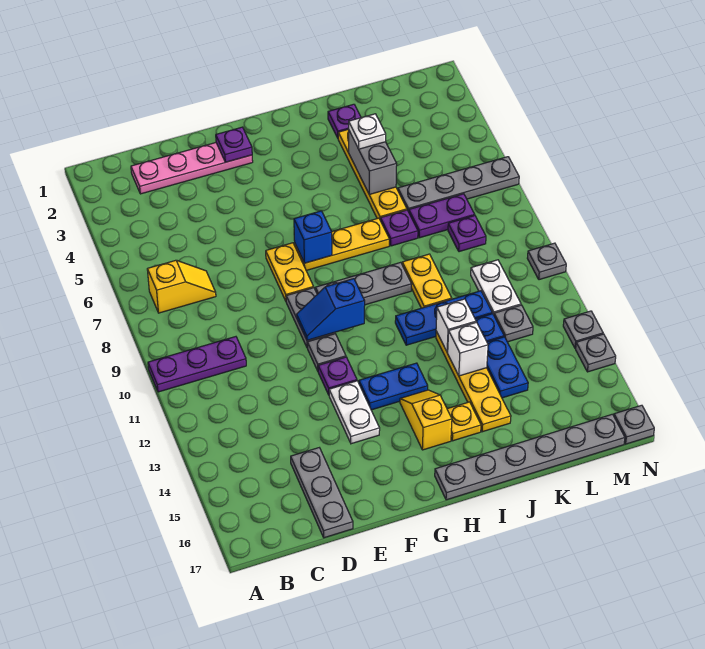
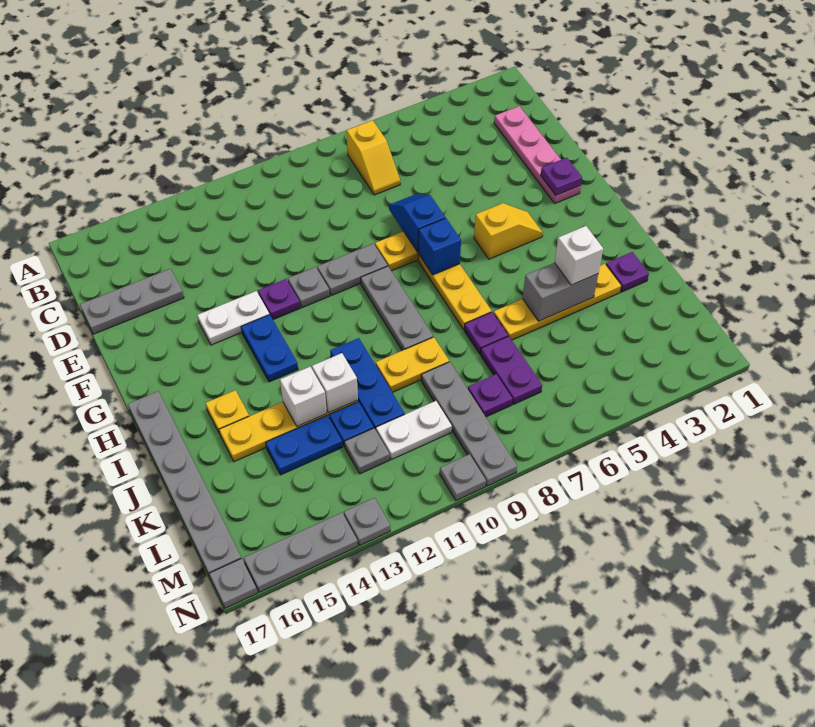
purple plate A10:C10 level 1 -> none
blue slope F10:G10 level 2 top G -> blue slope E7:F7 level 2 top F
yellow slope H14:H15 level 1 top 15 -> yellow slope G4:G5 level 1 top 5
white plate J4 level 3 -> white brick J4 level 3
grey plate K6:N6 level 1 -> grey plate K9:N9 level 1
grey plate N14 level 1 -> grey plate N14:N16 level 1

